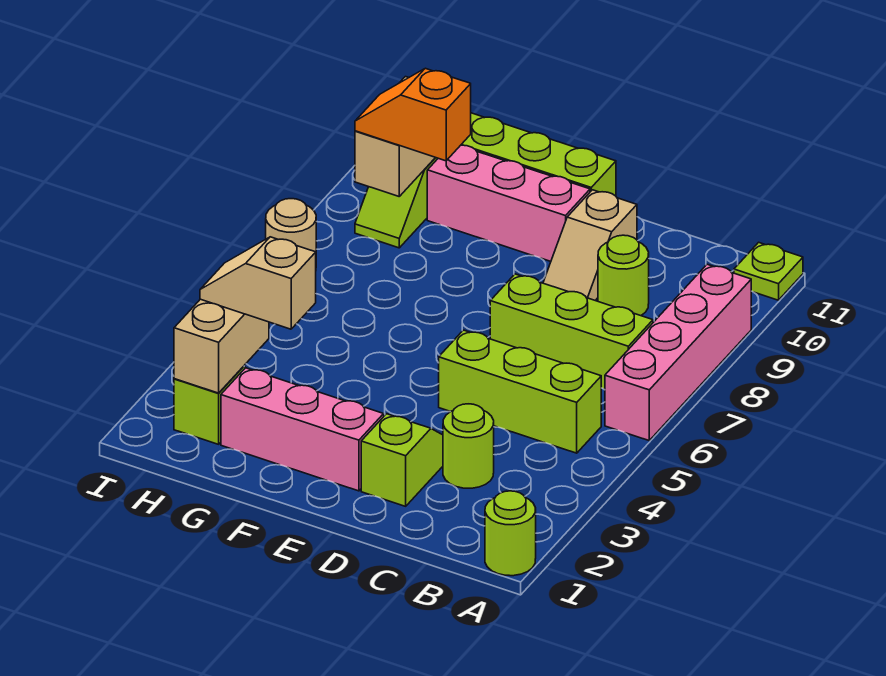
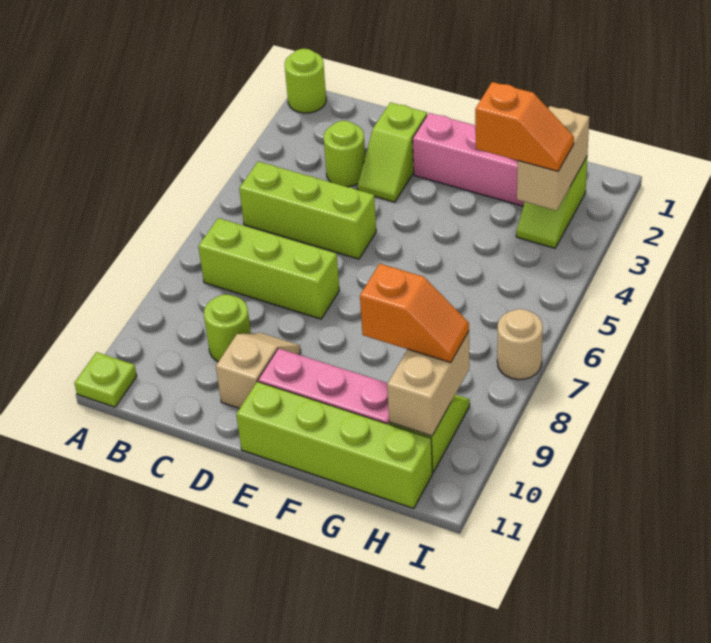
pink brick A6:A9 level 1 -> none
tan slope G3:H3 level 3 top G -> orange slope G3:H3 level 3 top G

